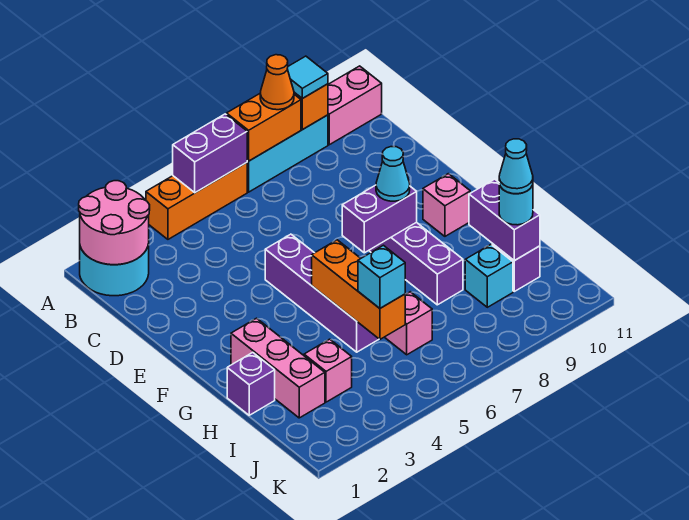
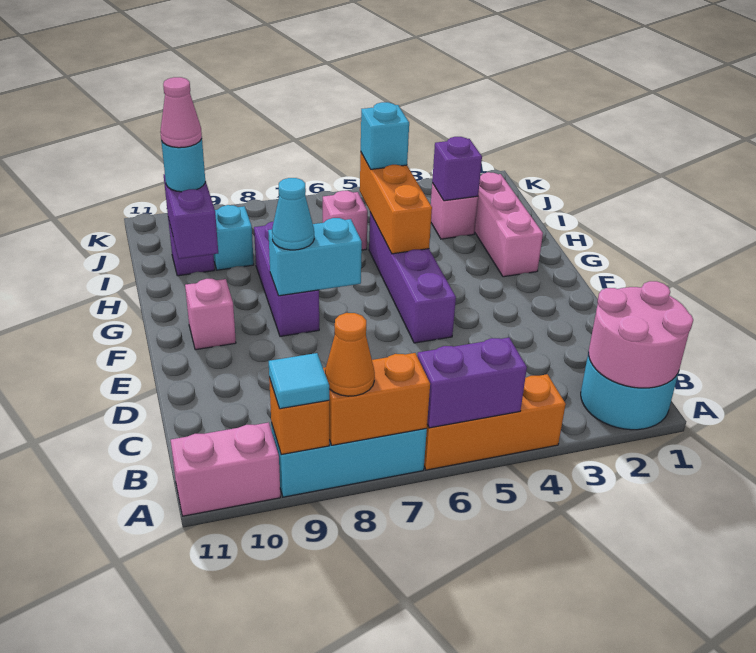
purple brick F7:F8 level 2 -> cyan brick F7:F8 level 2
purple brick H1 level 1 -> purple brick I3 level 2
cyan cone I10 level 4 -> pink cone I10 level 4

